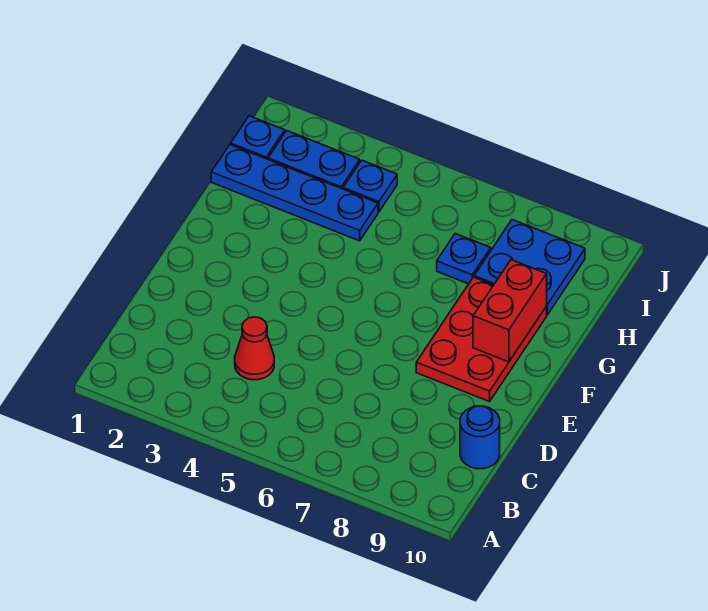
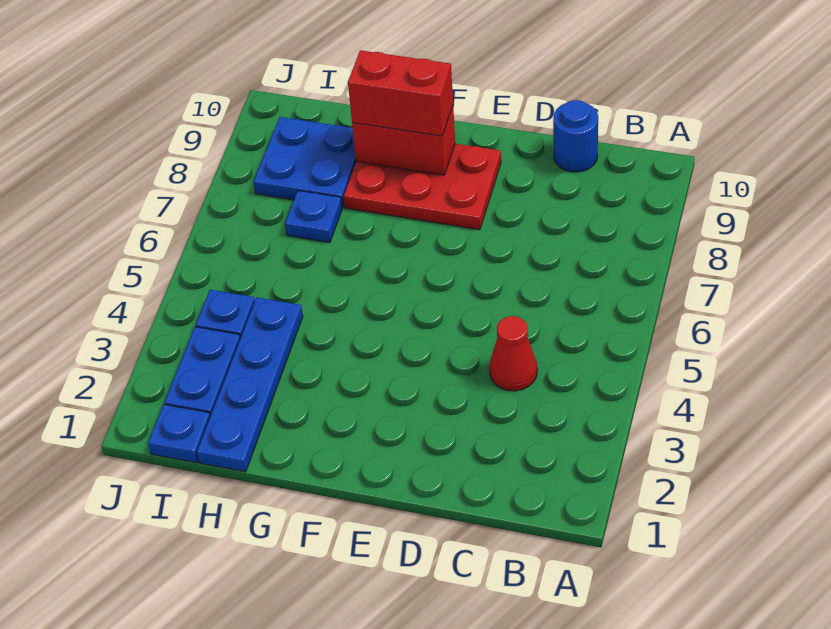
none -> red brick F9:G9 level 3

